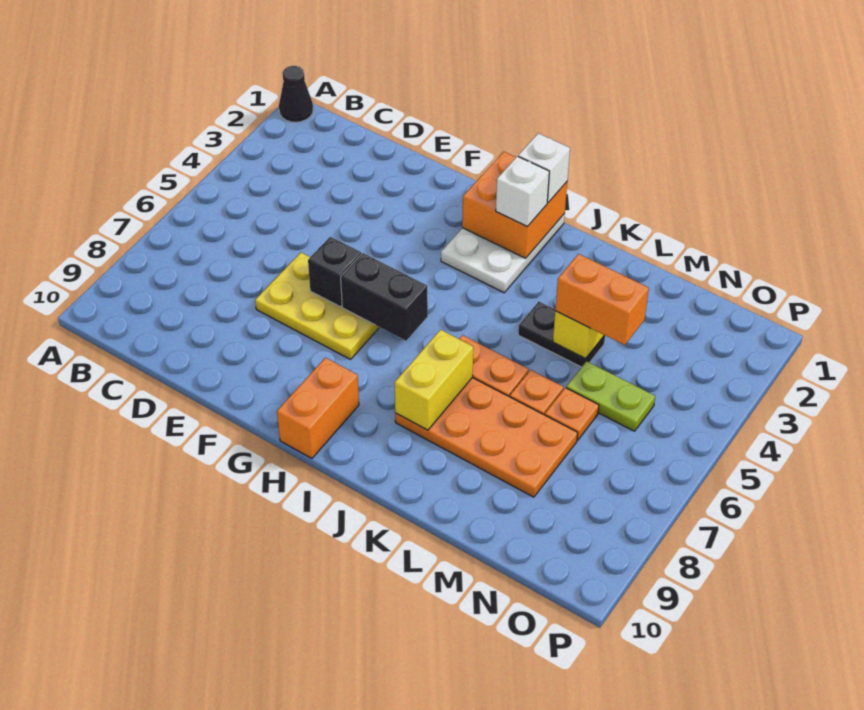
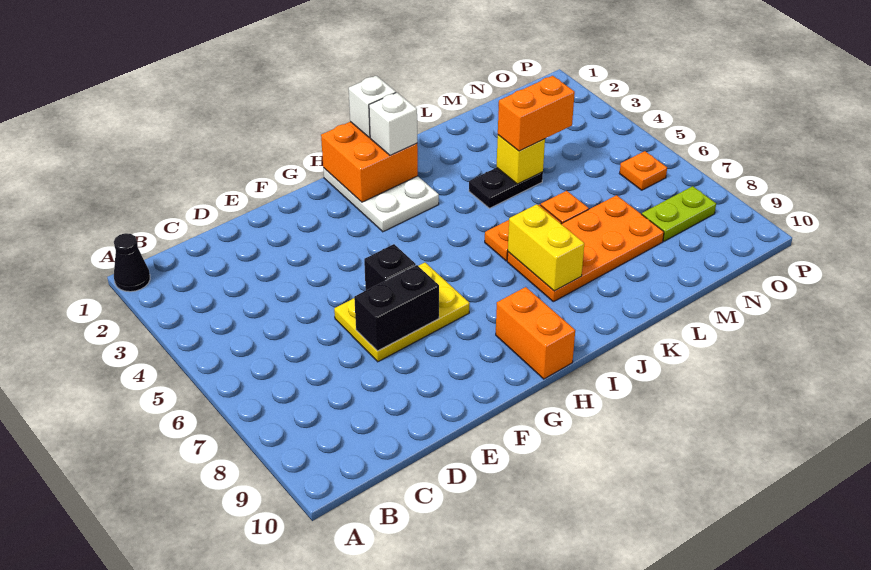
black brick G6:H6 level 2 -> black brick E7:F7 level 2
lime plate M5:N5 level 1 -> lime plate N8:O8 level 1
orange plate M6 level 1 -> orange plate O6 level 1

